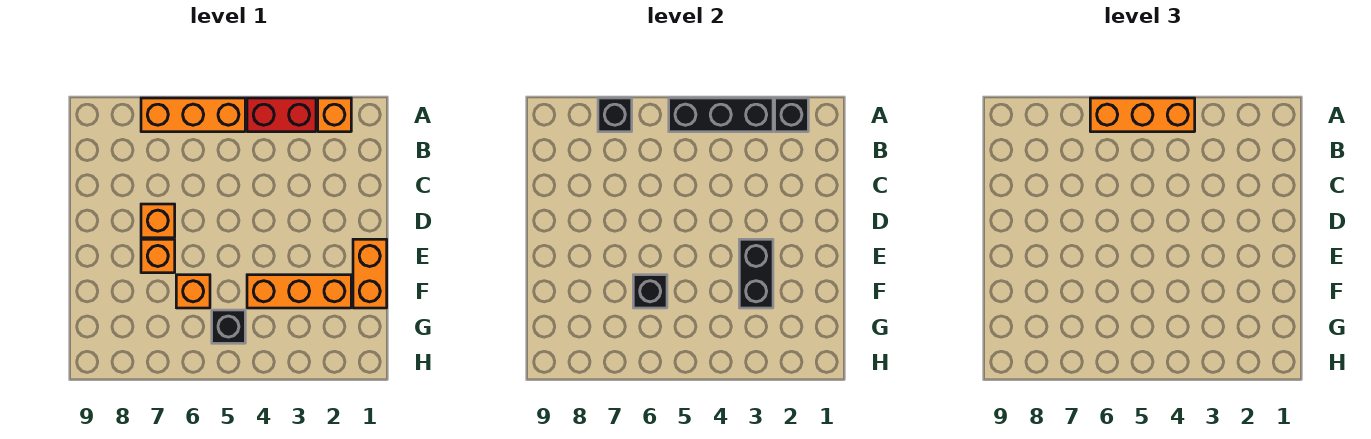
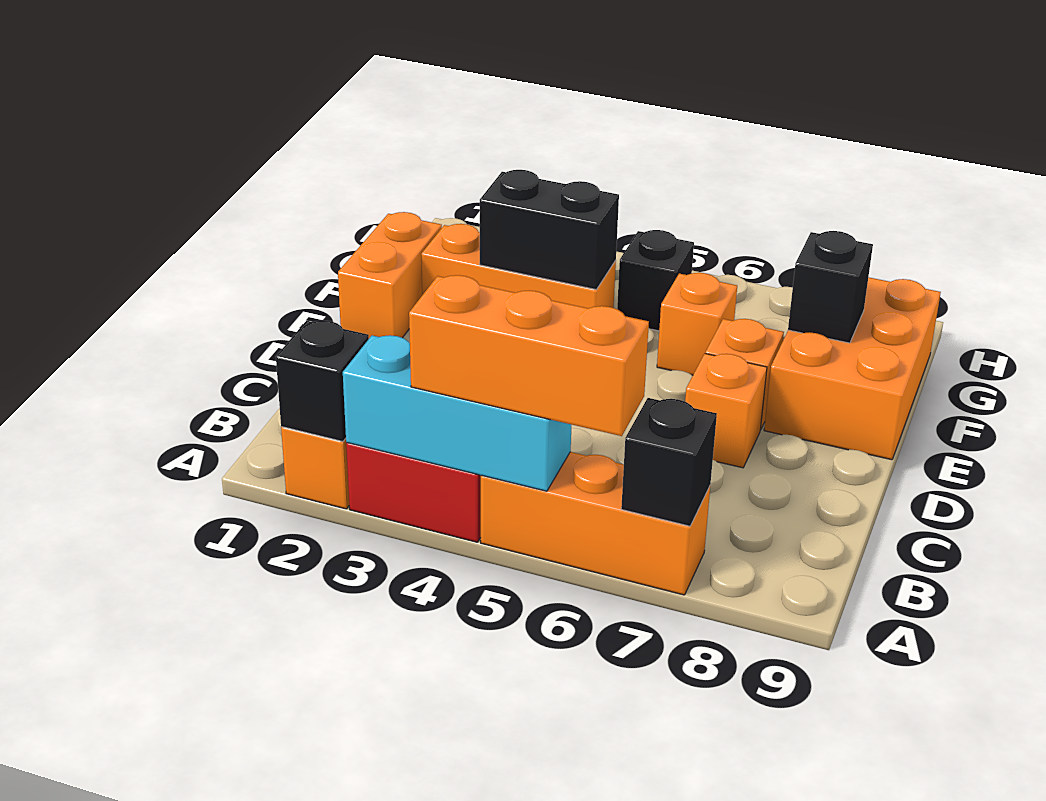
black brick A3:A5 level 2 -> cyan brick A3:A5 level 2
black brick E3:F3 level 2 -> black brick F3:F4 level 2
none -> orange brick E8:G9 level 1
black brick F6 level 2 -> black brick F8 level 2

